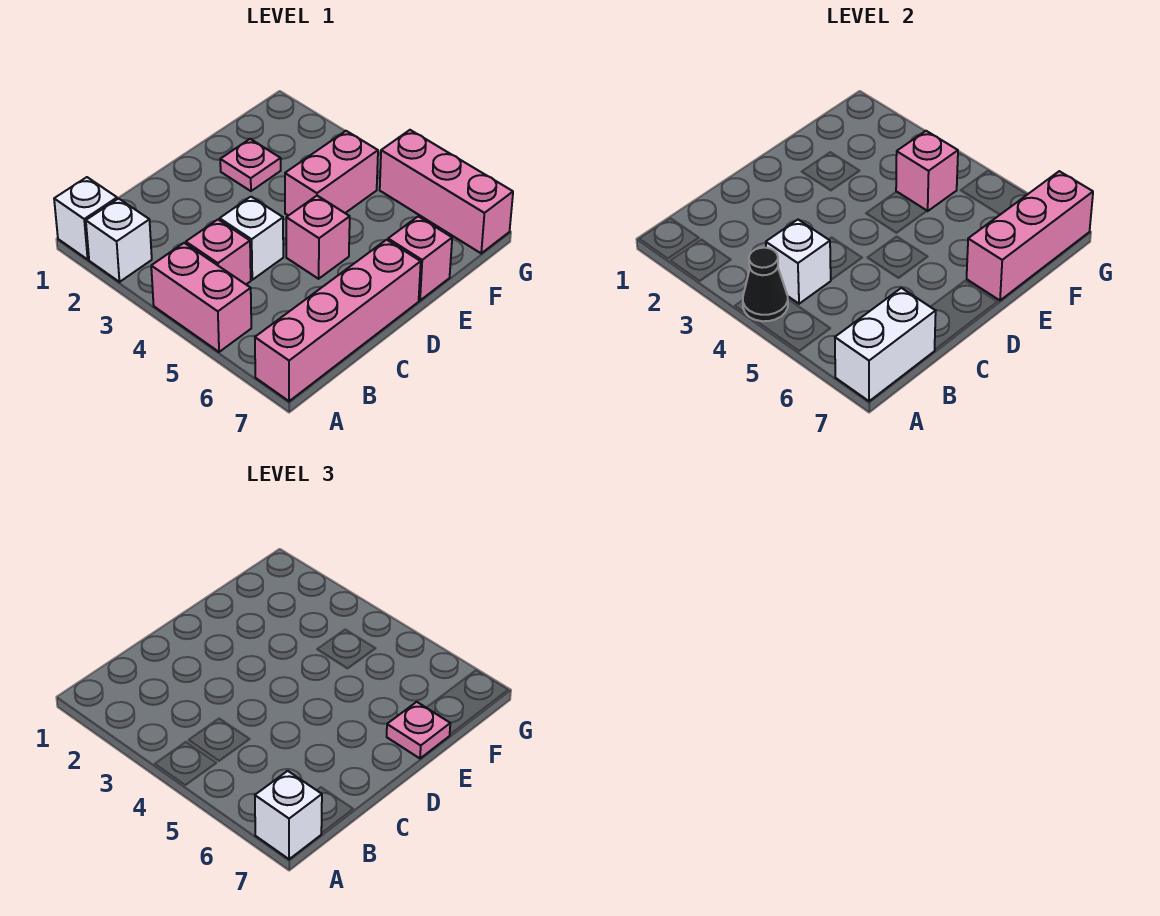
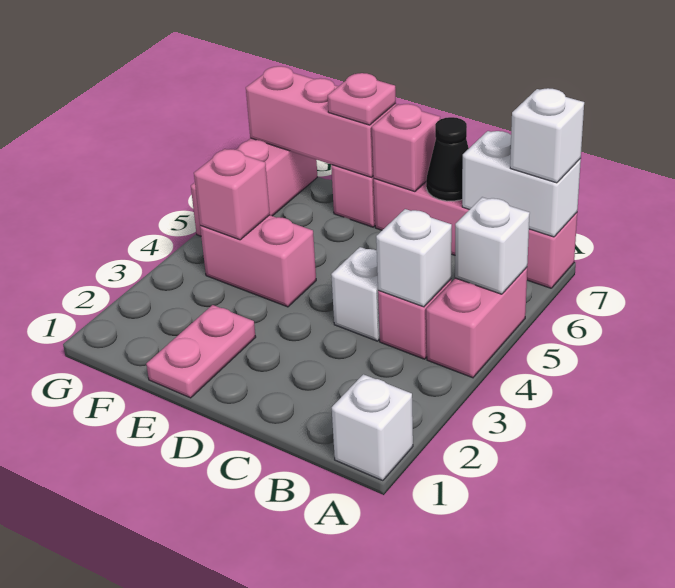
white brick A2 level 1 -> white brick A5 level 2
black cone A4 level 2 -> black cone C7 level 2
pink brick D5 level 1 -> pink brick D7 level 2
pink plate E2 level 1 -> pink plate E1:E2 level 1

